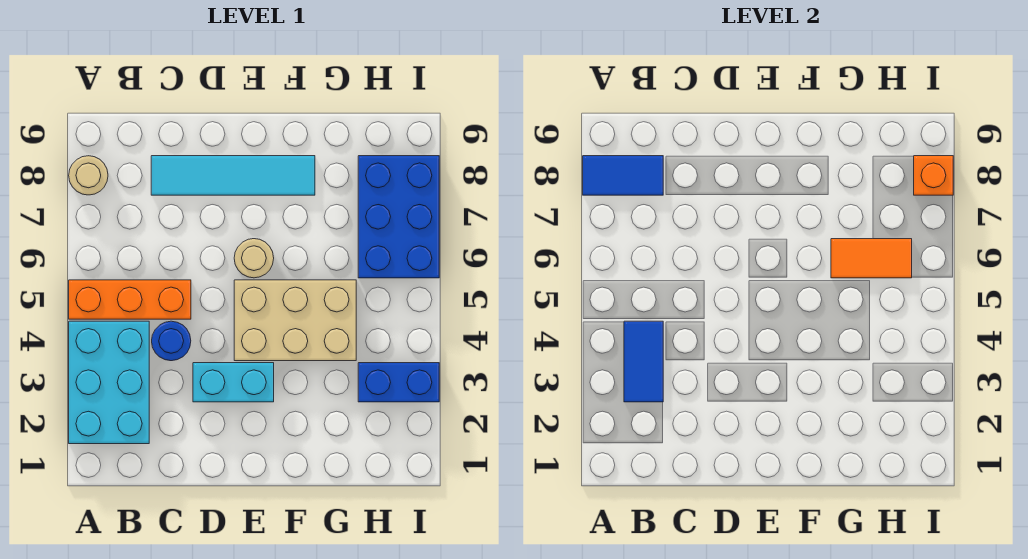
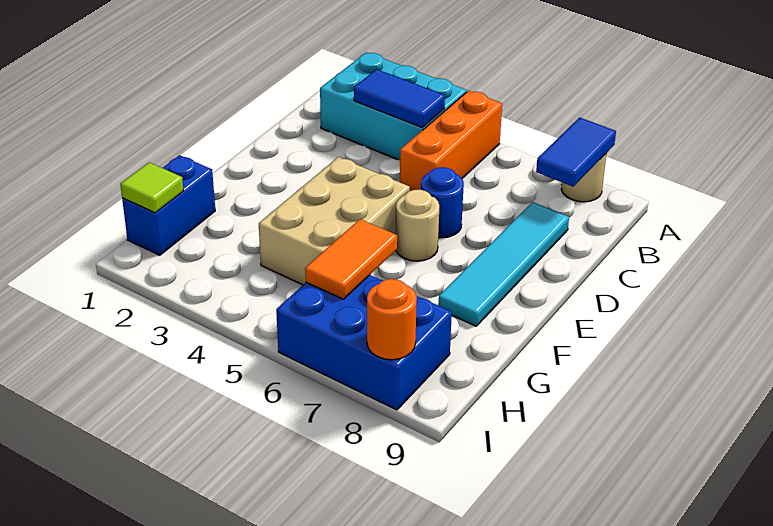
blue round brick C4 level 1 -> blue round brick D6 level 1
cyan brick D3:E3 level 1 -> none
none -> lime tile H1 level 2
blue brick H3:I3 level 1 -> blue brick G1:H1 level 1
orange brick I8 level 2 -> orange round brick I8 level 2

